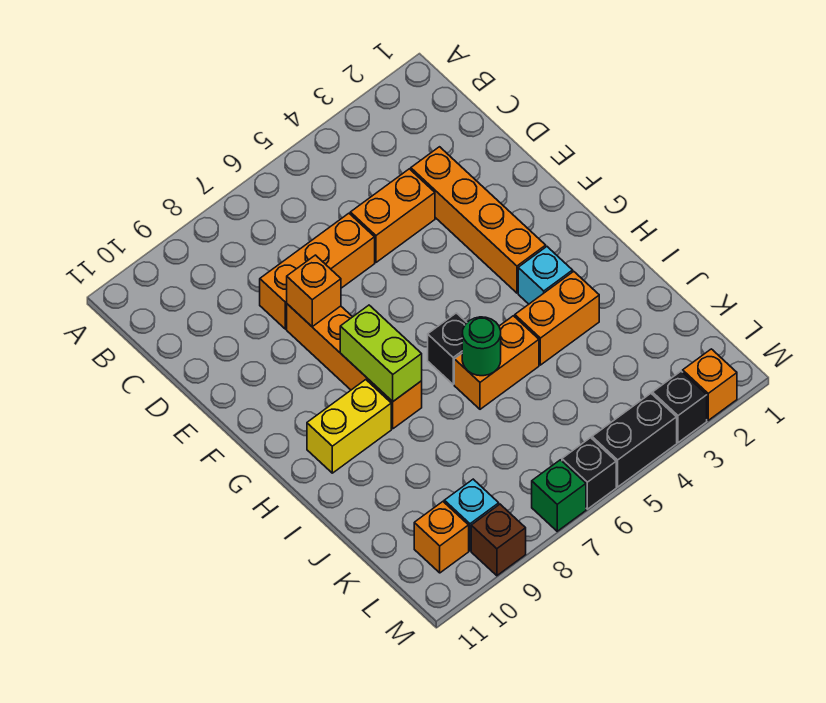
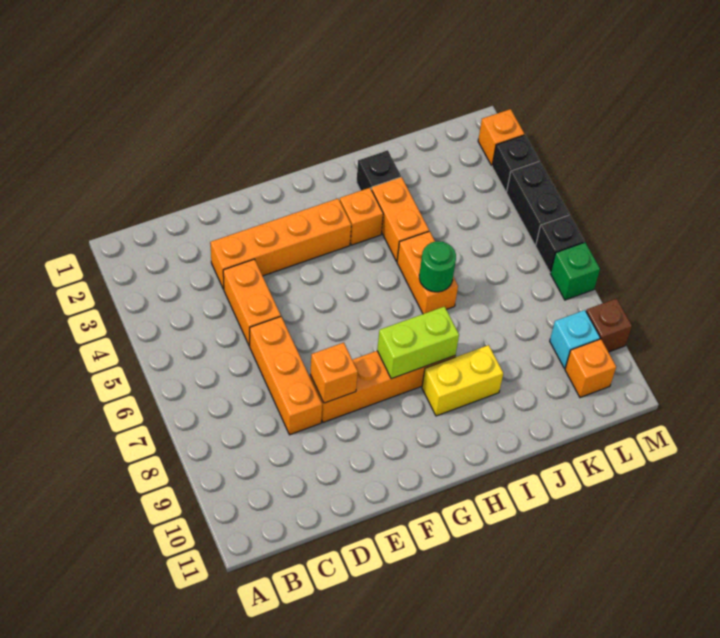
cyan brick H3 level 1 -> orange brick H3 level 1
black brick H6 level 1 -> black brick I2 level 1
yellow brick H9:H10 level 1 -> yellow brick H9:I9 level 1

